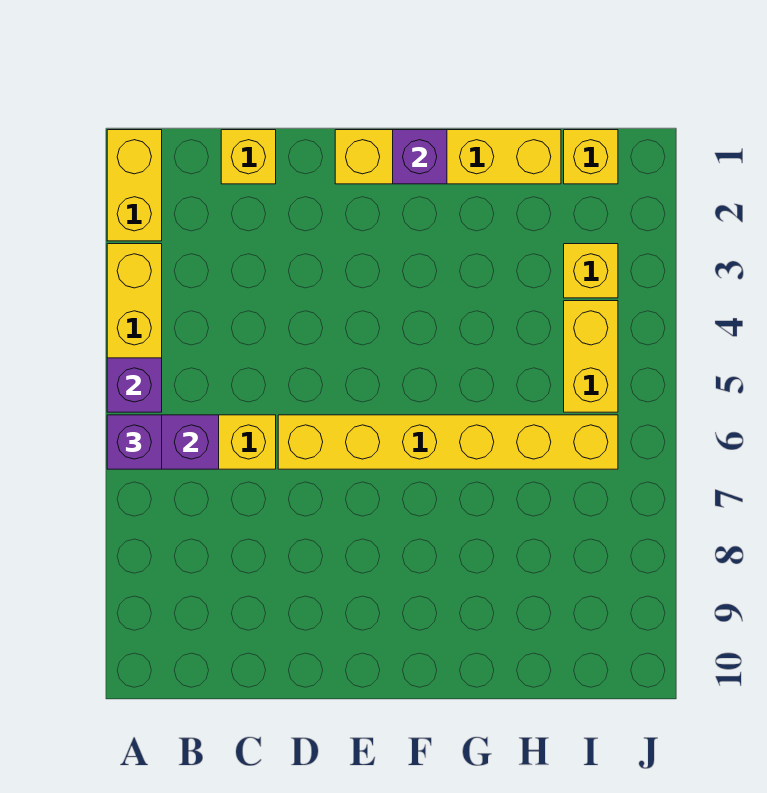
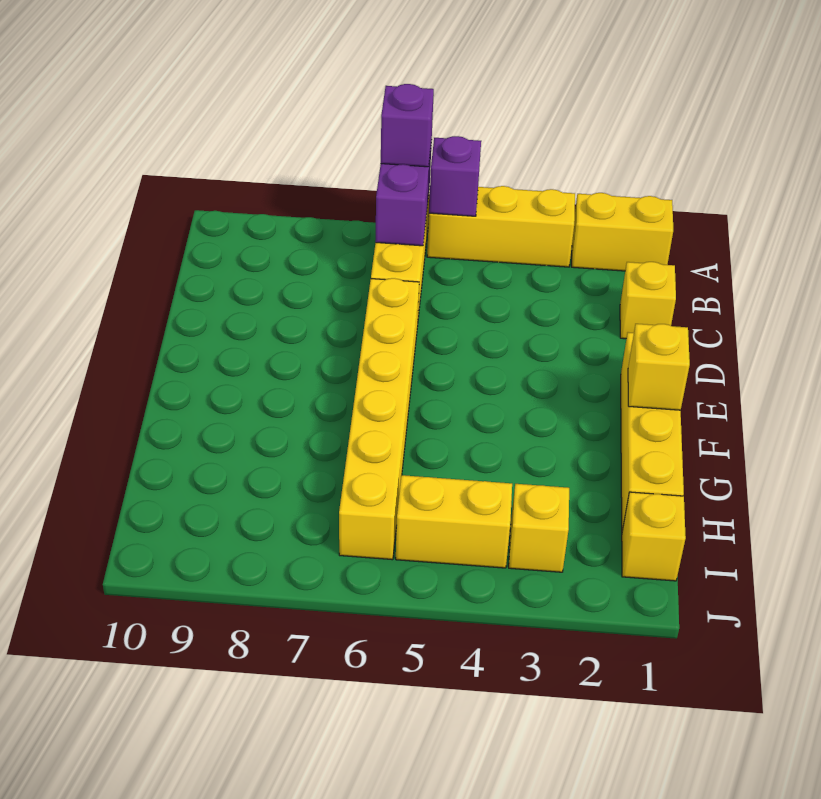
purple brick F1 level 2 -> yellow brick F1 level 2

